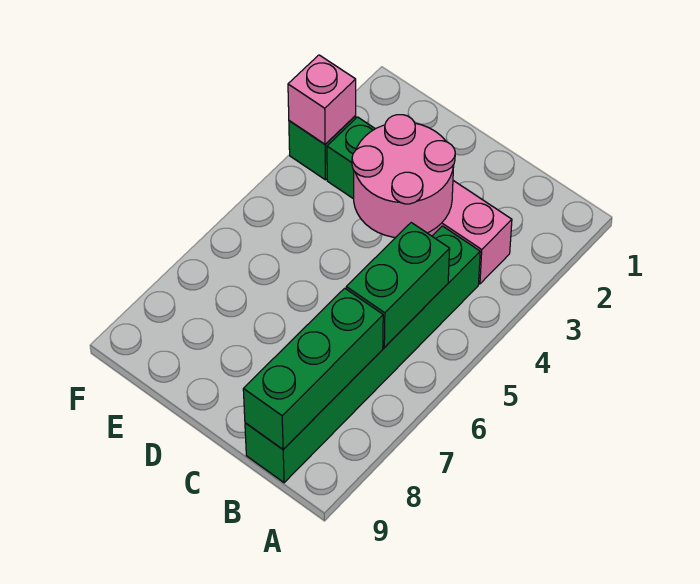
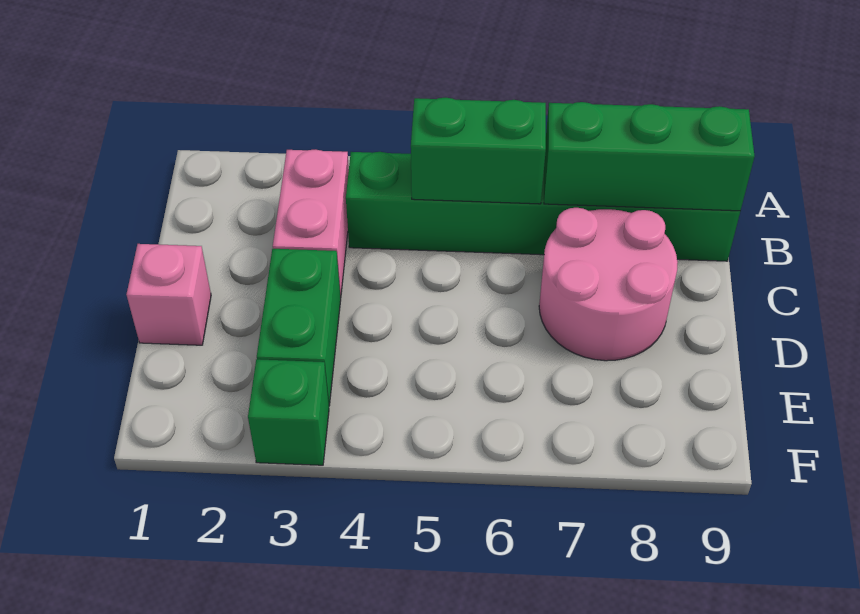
pink round brick C3:D4 level 2 -> pink round brick C7:D8 level 1
pink brick F3 level 2 -> pink brick D1 level 1

